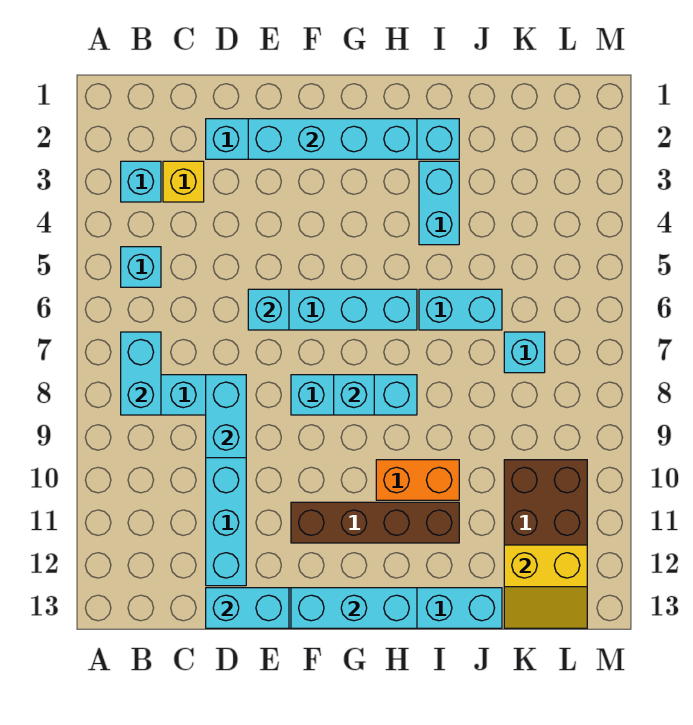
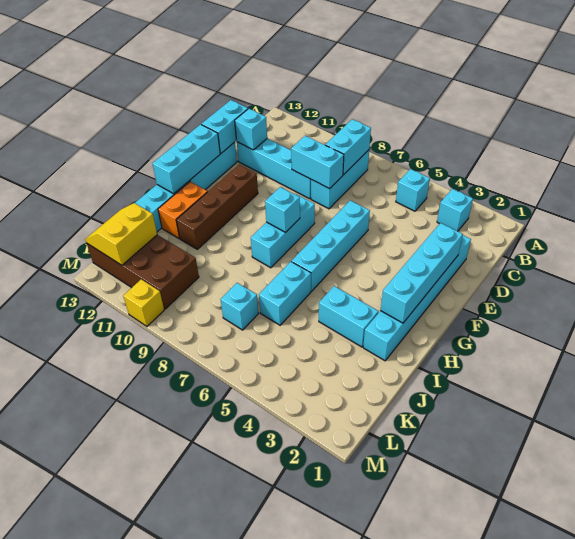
cyan brick B7:B8 level 2 -> cyan brick B8:C8 level 2
yellow brick C3 level 1 -> yellow brick M10 level 1
cyan brick E6 level 2 -> cyan brick D12 level 2
orange brick H10:I10 level 1 -> orange brick H12:I12 level 1

